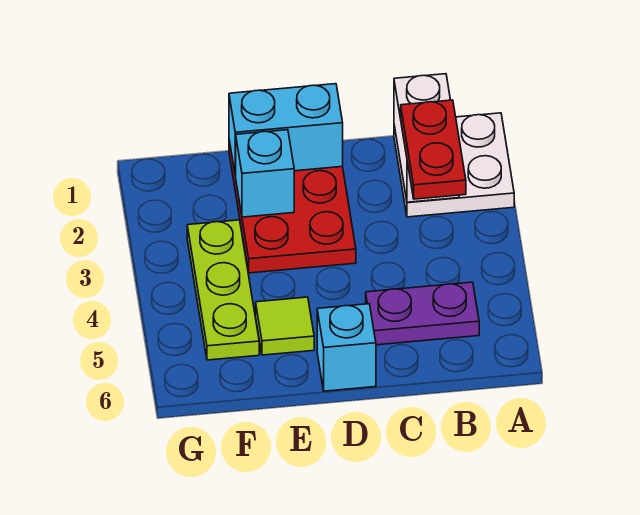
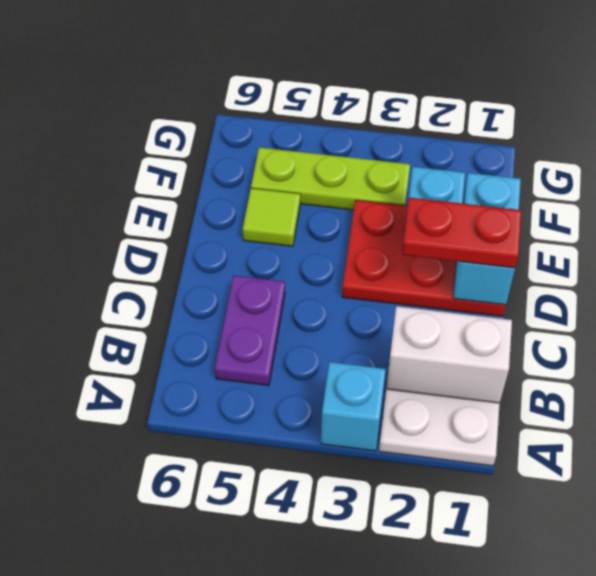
red plate B2:B3 level 3 -> red plate D1:D2 level 3
cyan brick D6 level 1 -> cyan brick A3 level 1

